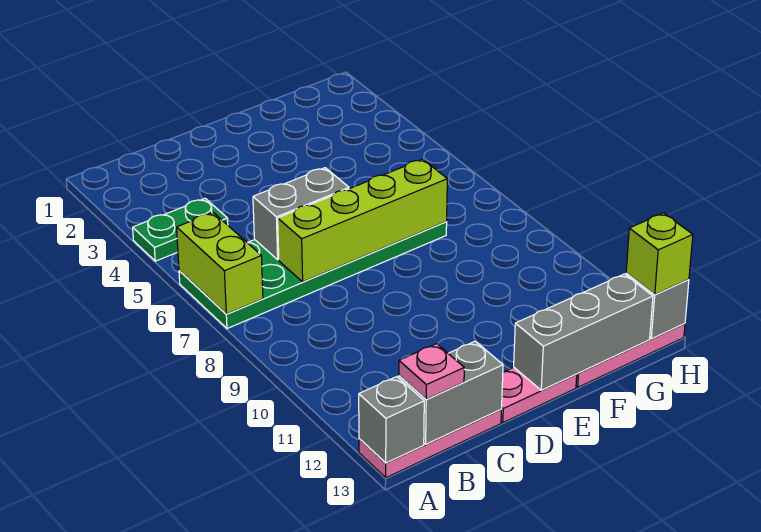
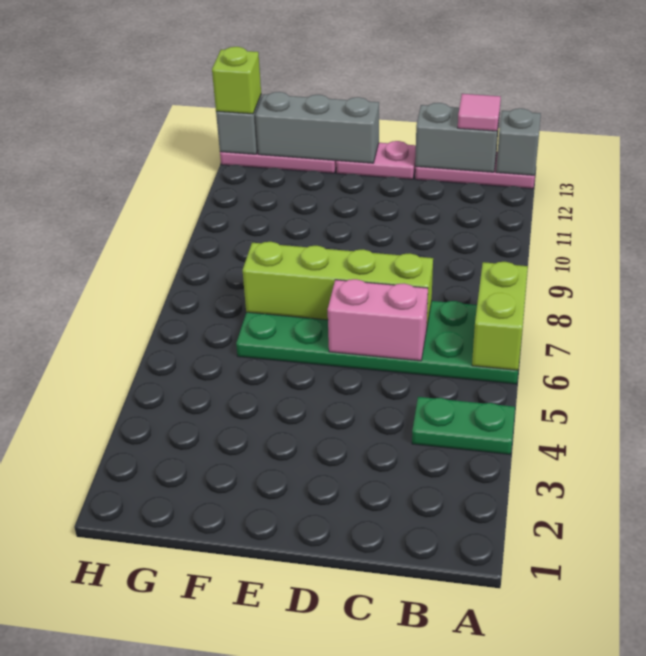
pink plate B13 level 3 -> pink tile B13 level 3
grey brick C6:D6 level 2 -> pink brick C6:D6 level 2

